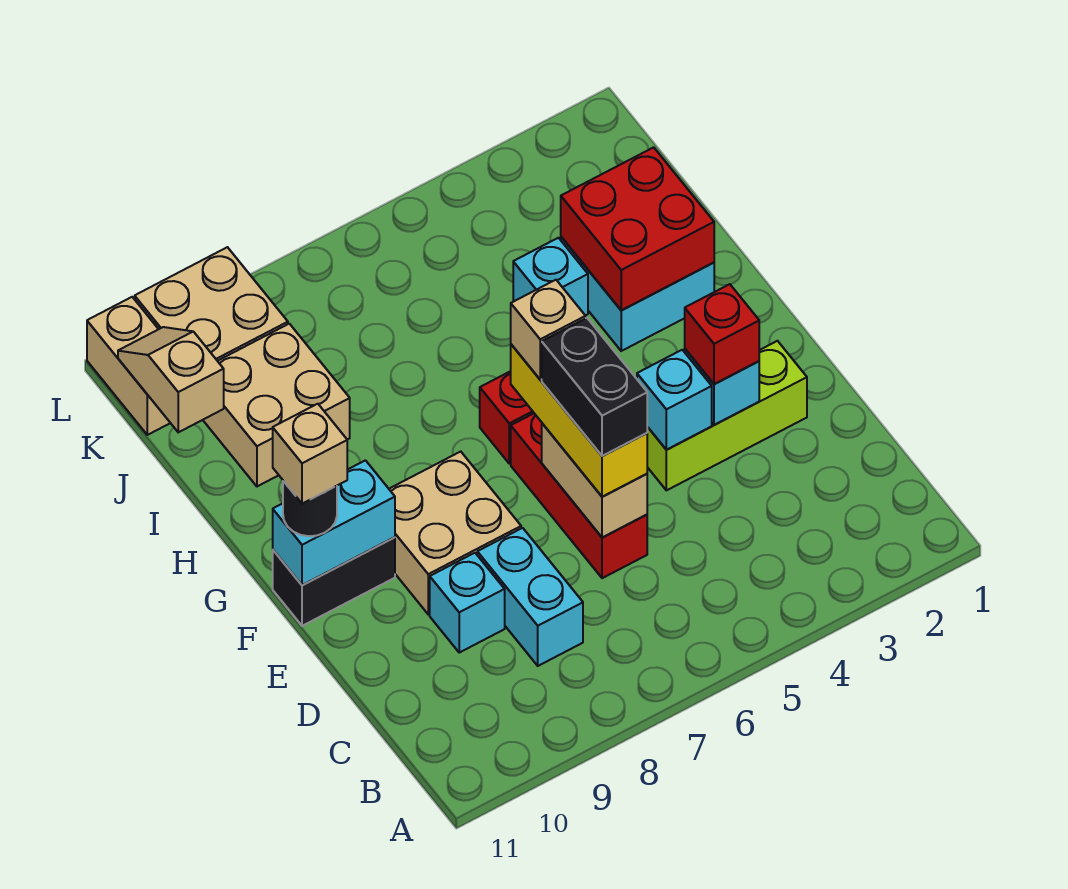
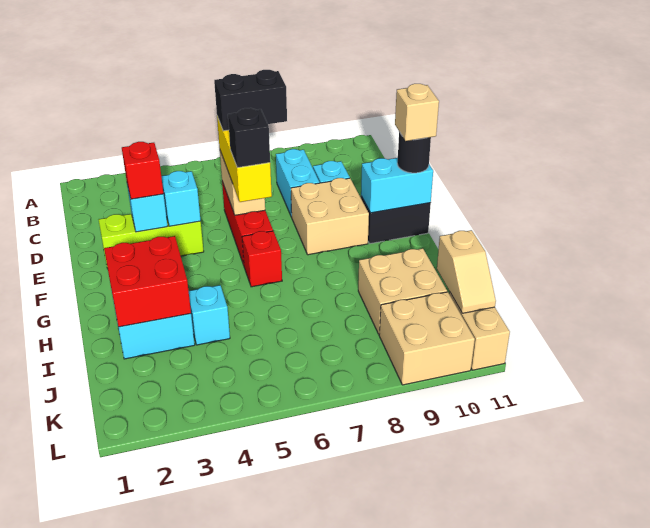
black brick D6:E6 level 4 -> black brick D6:D7 level 4
tan brick F6 level 4 -> black brick F6 level 4

